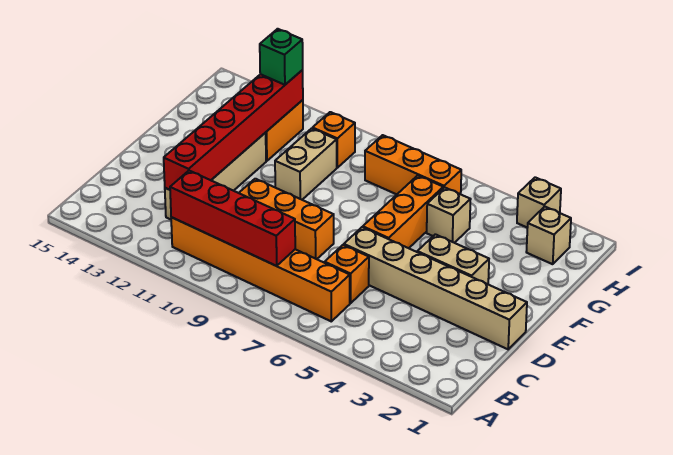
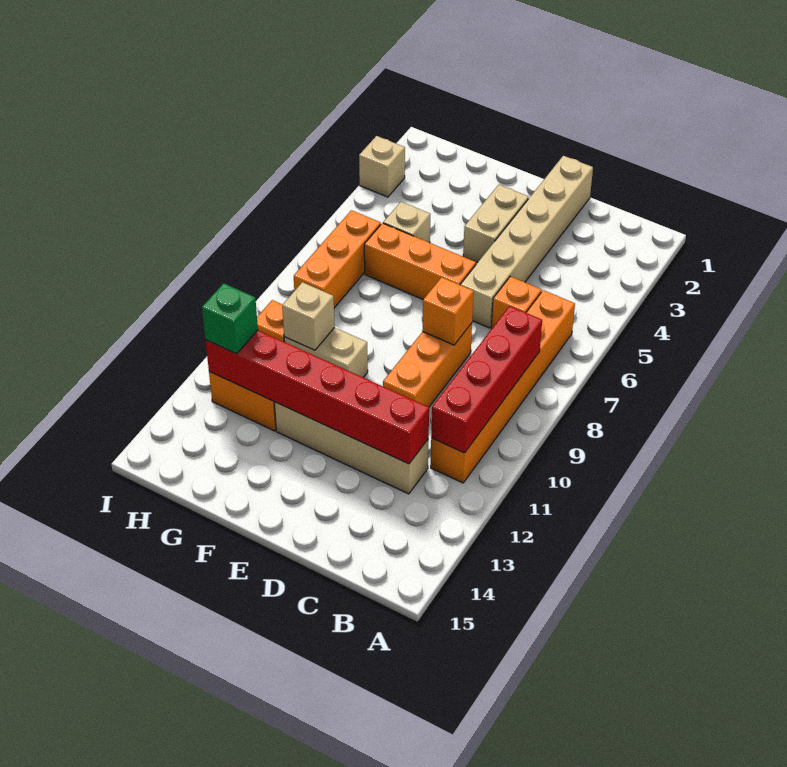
none -> orange brick D8 level 2
tan brick H2 level 1 -> tan brick G10 level 2

